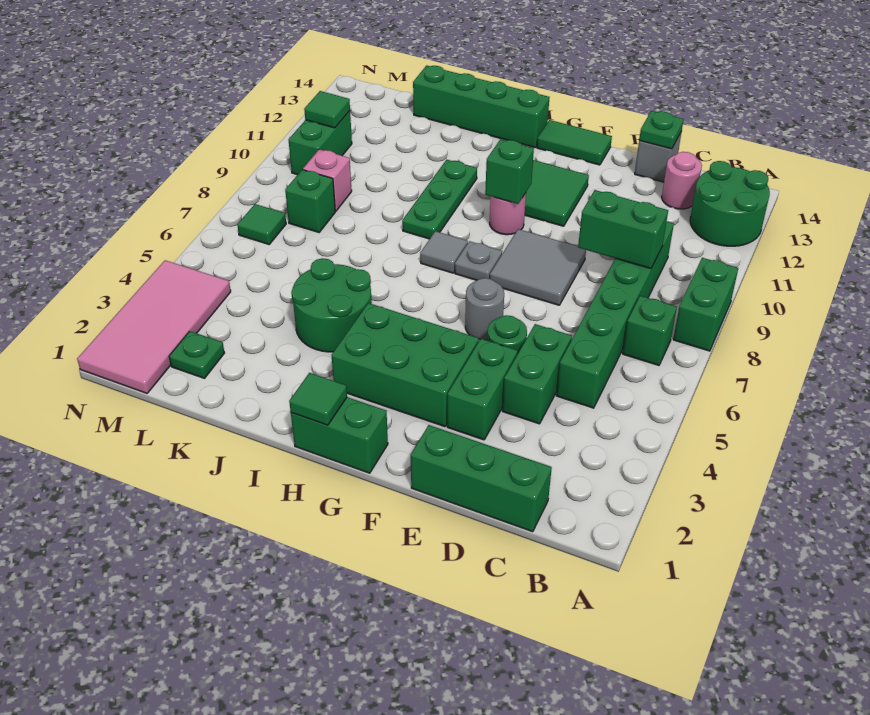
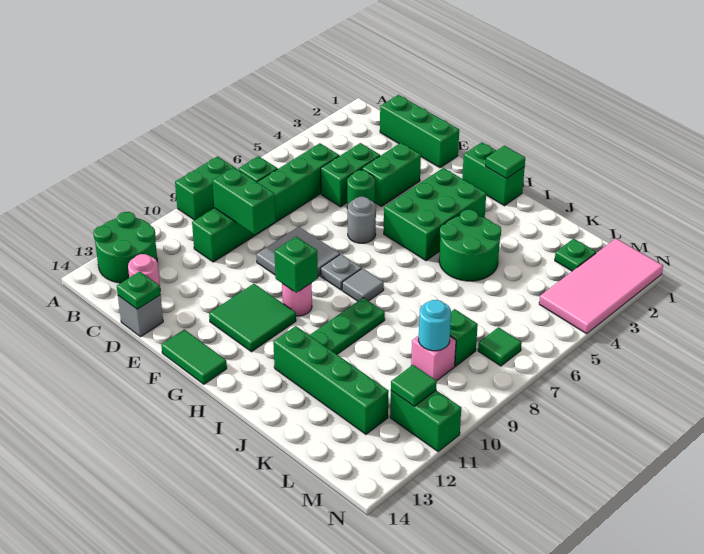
green brick F3:H4 level 1 -> green brick G3:H5 level 1
green brick H14:K14 level 1 -> green brick I12:L12 level 1
none -> cyan round brick L9 level 2
green brick M10:M11 level 1 -> green brick M11:N11 level 1

